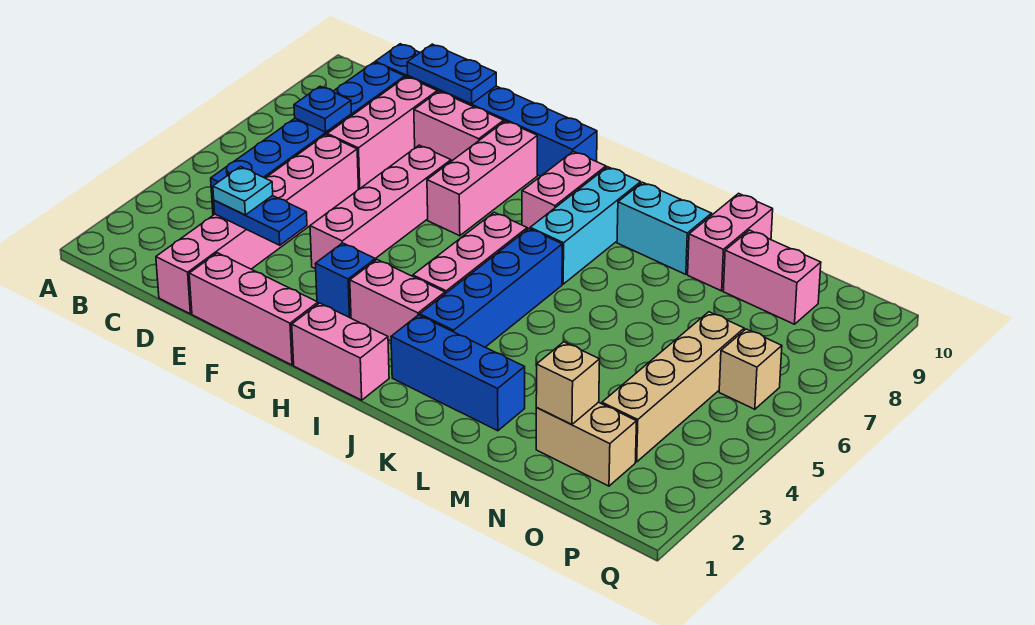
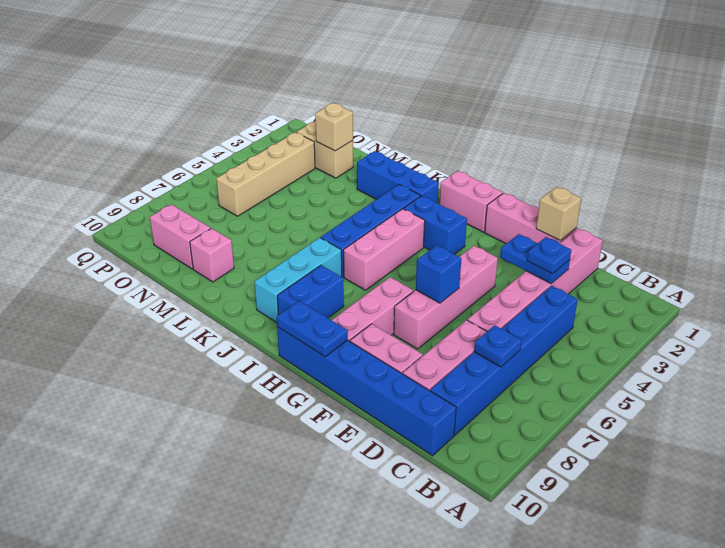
cyan plate D3 level 3 -> blue plate D3 level 3
blue plate D10:E10 level 2 -> blue plate G10:H10 level 2
blue brick G3 level 1 -> blue brick F6 level 2
pink brick H3:I3 level 1 -> blue brick H3:I3 level 1
pink brick I8:I9 level 1 -> blue brick I8:I9 level 1
cyan brick K9:L9 level 1 -> none
pink brick M9:M10 level 1 -> pink brick M9 level 1
tan brick P6 level 1 -> tan brick E1 level 2

